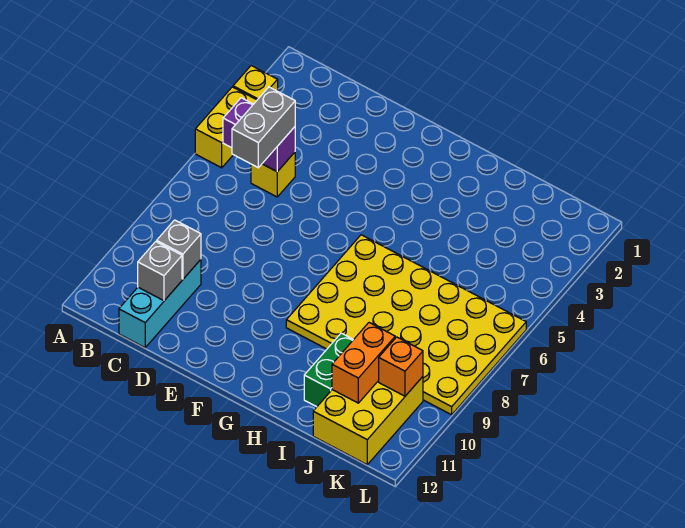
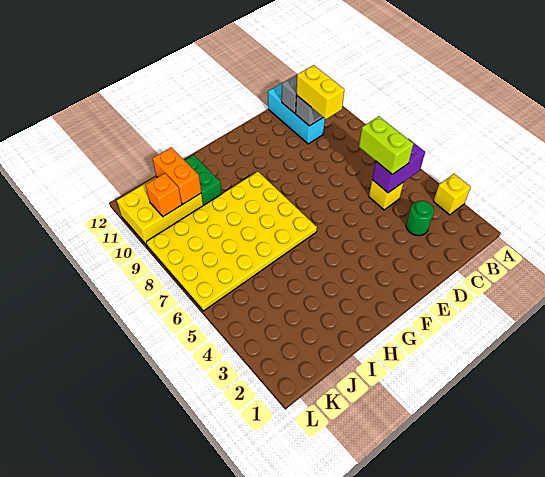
yellow brick A4:A5 level 1 -> yellow brick C9:C10 level 3
none -> green round brick C3 level 1
grey brick C5:C6 level 3 -> lime brick C5:C6 level 3
yellow brick J10:K12 level 1 -> yellow brick J10:L11 level 1

